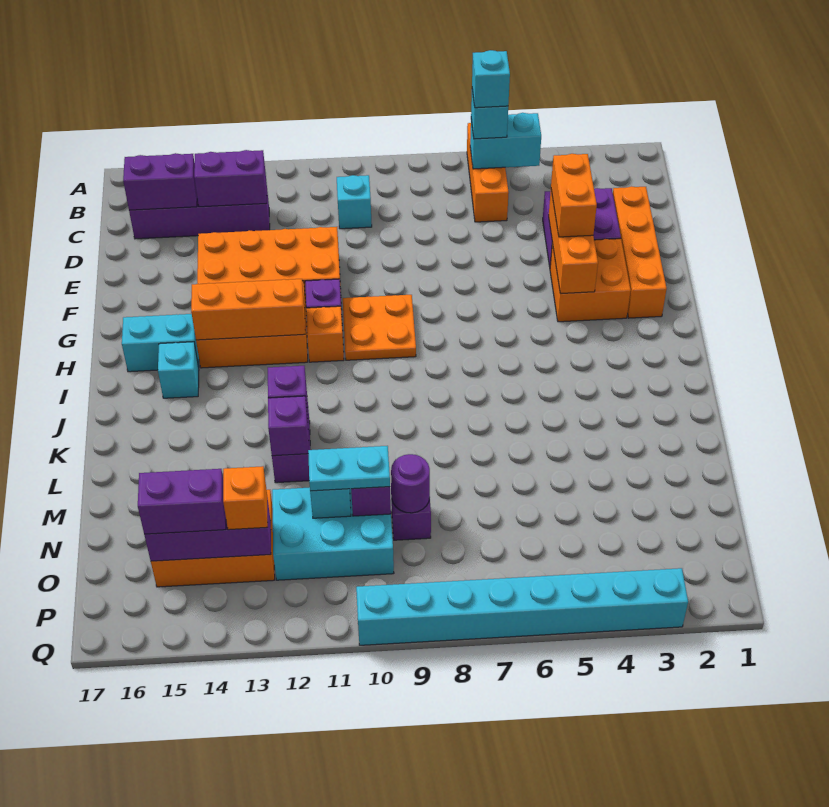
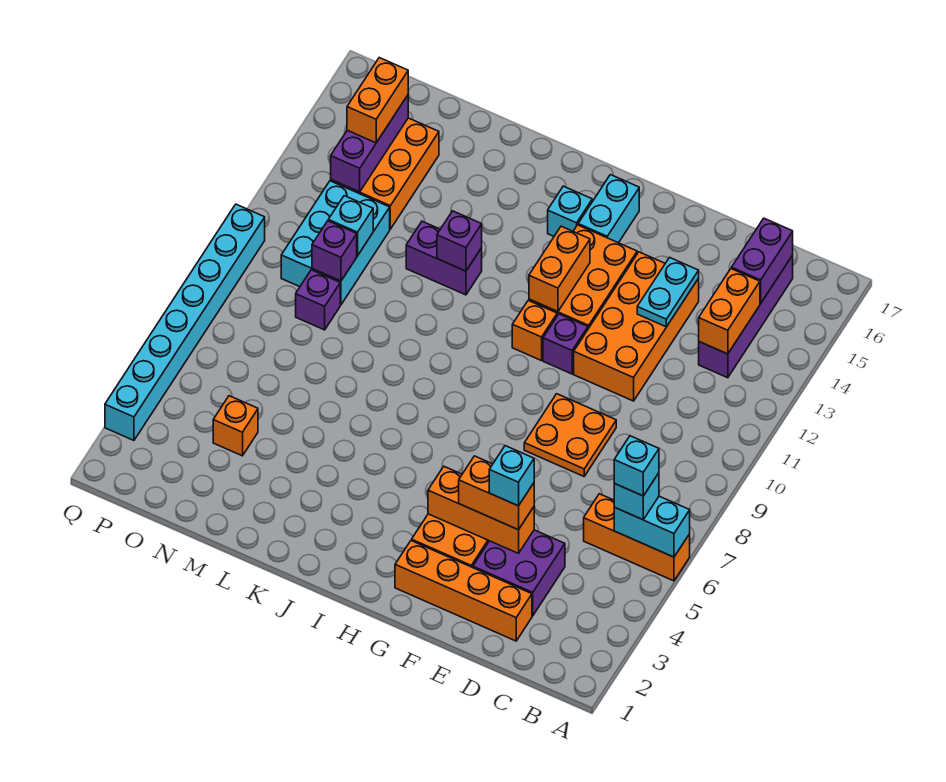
cyan brick B5:B6 level 2 -> cyan brick A6:B6 level 2
cyan brick C10 level 1 -> cyan brick E4 level 4
purple brick C13:C14 level 2 -> orange brick C13:C14 level 2
orange plate G9:H10 level 1 -> orange plate E8:F9 level 1
orange brick H12:H14 level 2 -> orange brick H12:H13 level 2
purple brick L12 level 2 -> none
purple round brick N9 level 2 -> none
cyan plate N10:N11 level 3 -> cyan plate E13:E14 level 2
orange brick O13 level 3 -> orange brick N4 level 1
purple brick O14:O15 level 3 -> orange brick O14:O15 level 3

